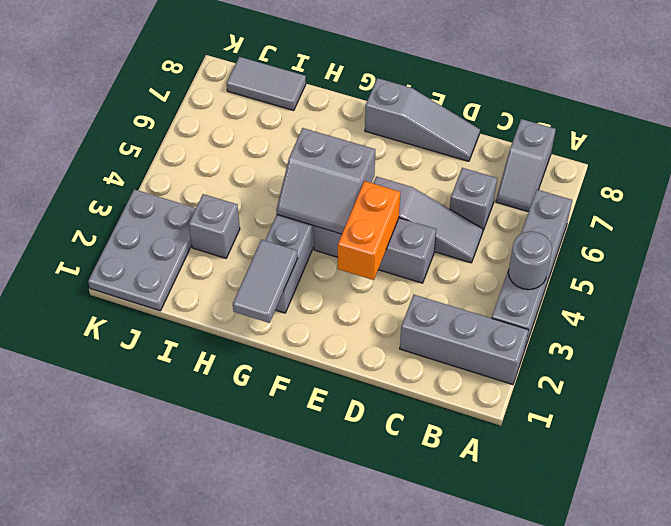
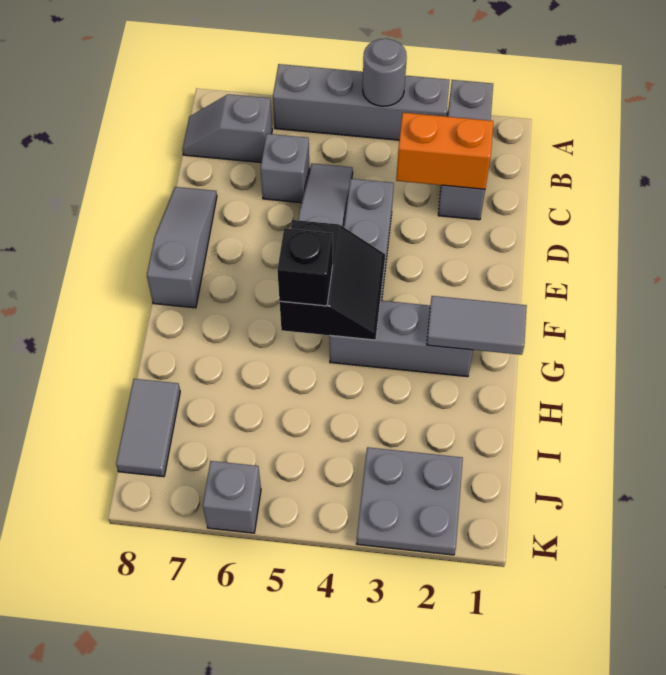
grey slope B7:B8 level 1 top 8 -> grey slope B7:B8 level 1 top 7
orange brick E3:E4 level 2 -> orange brick C2:C3 level 2
grey slope F4:G5 level 2 top 5 -> black slope F4:G5 level 2 top 5
none -> black brick G5 level 3
grey brick I3 level 1 -> grey brick K6 level 1
grey plate J1:K3 level 1 -> grey plate J2:K3 level 1

